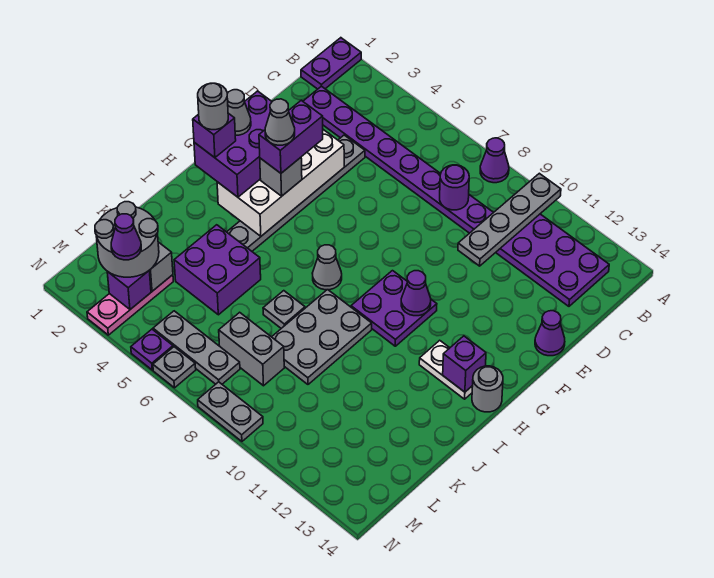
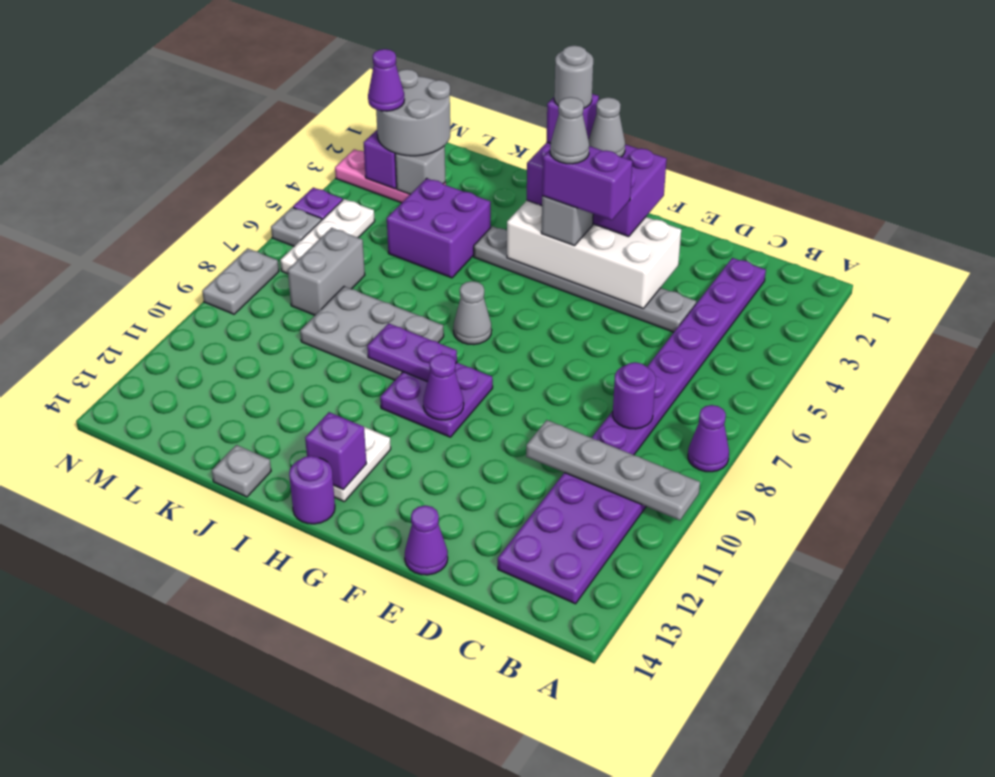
purple plate A1:B1 level 1 -> purple plate H9:I9 level 2
grey round brick H14 level 1 -> purple round brick H14 level 1
grey plate J7 level 1 -> grey plate J14 level 1
grey plate M5:M7 level 1 -> white plate M5:M7 level 1

